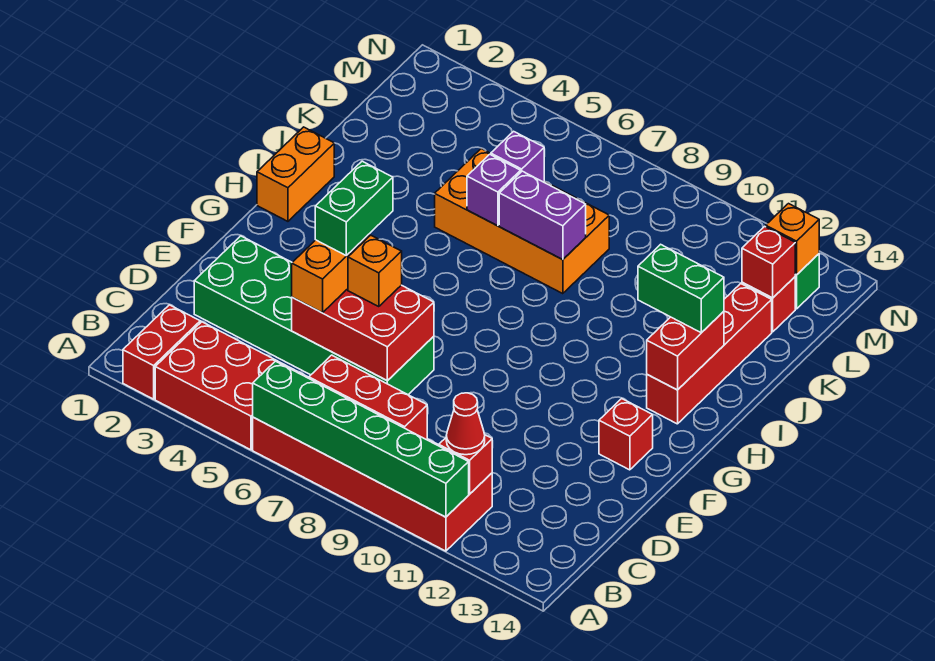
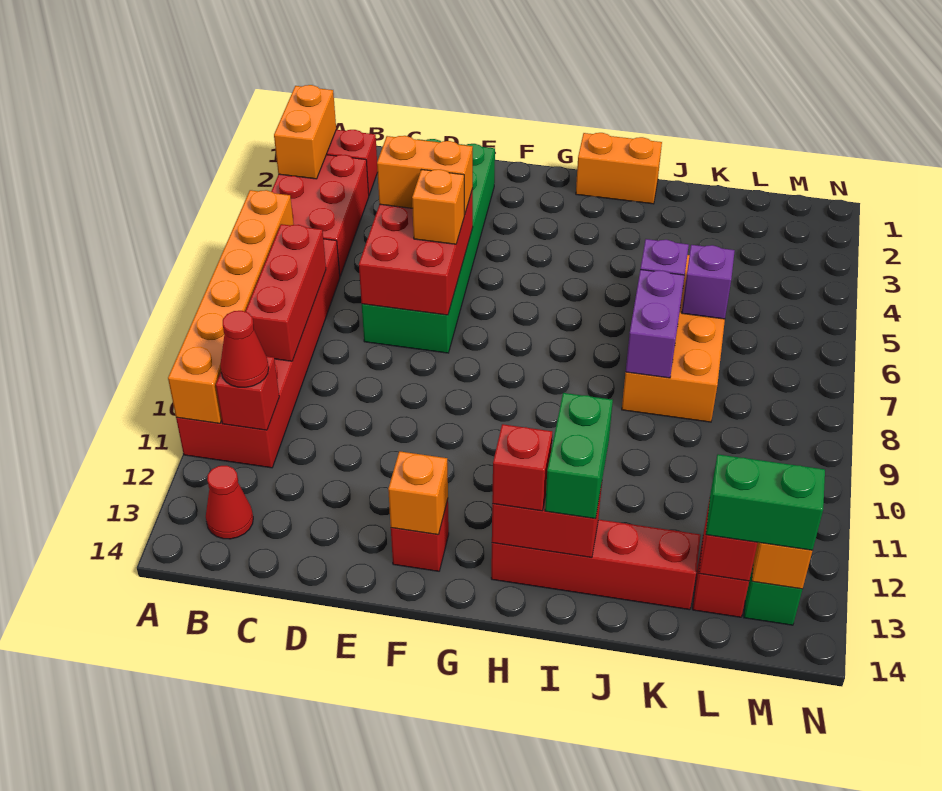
none -> orange brick A2:A3 level 2
green brick A6:A11 level 2 -> orange brick A6:A11 level 2
none -> red cone B13 level 1
green brick E5:F5 level 4 -> green brick L13:M13 level 3
none -> orange brick F13 level 2
none -> red brick H13 level 3

